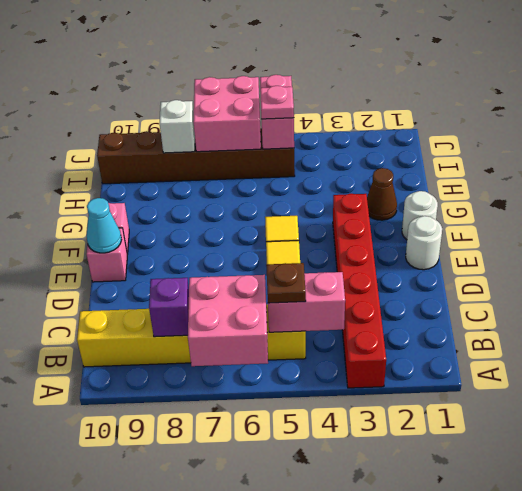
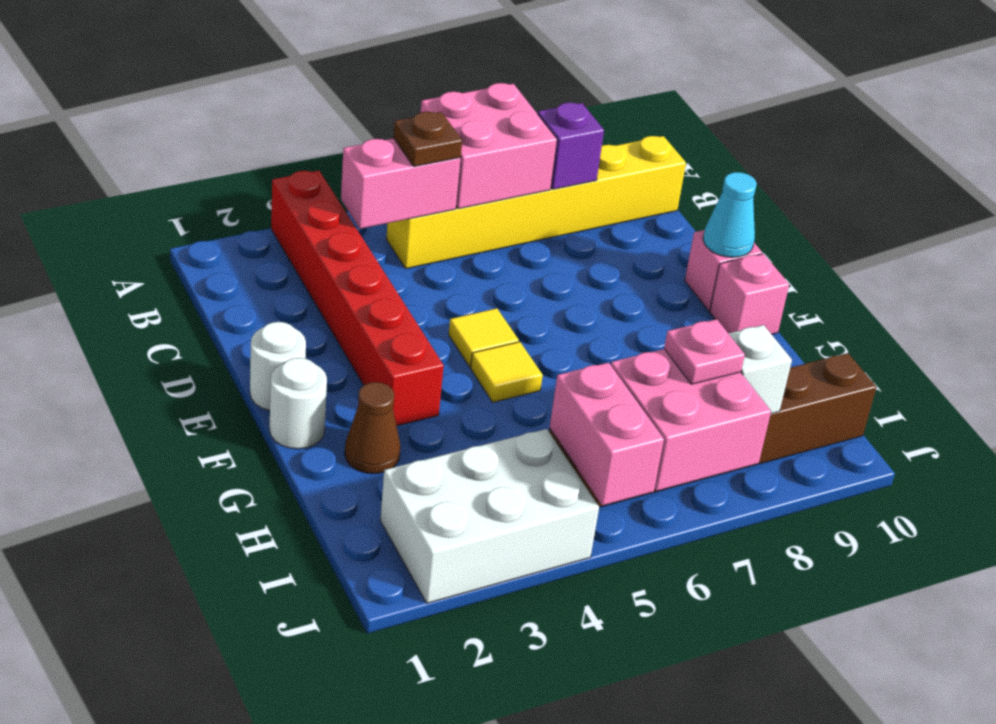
none -> white brick I2:J4 level 1
pink plate I5 level 3 -> pink plate I7 level 3

